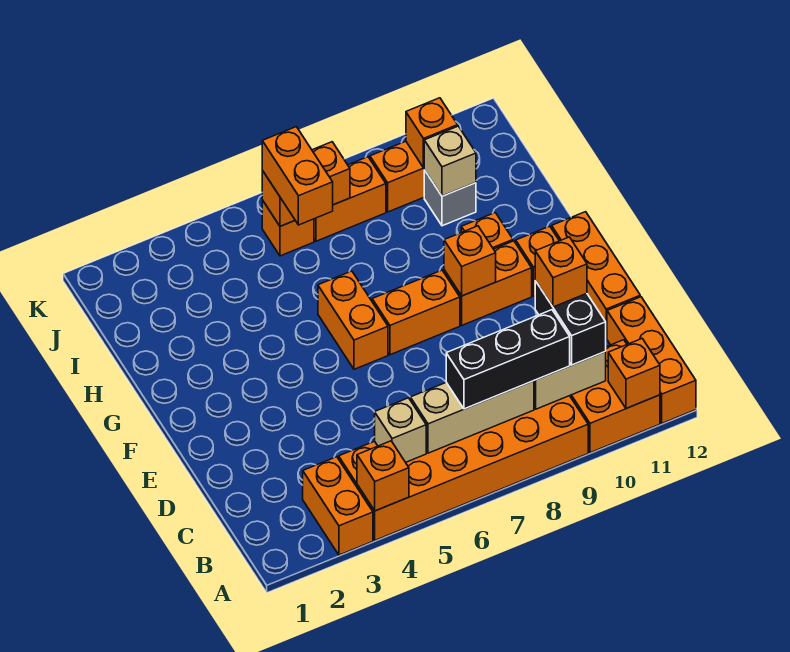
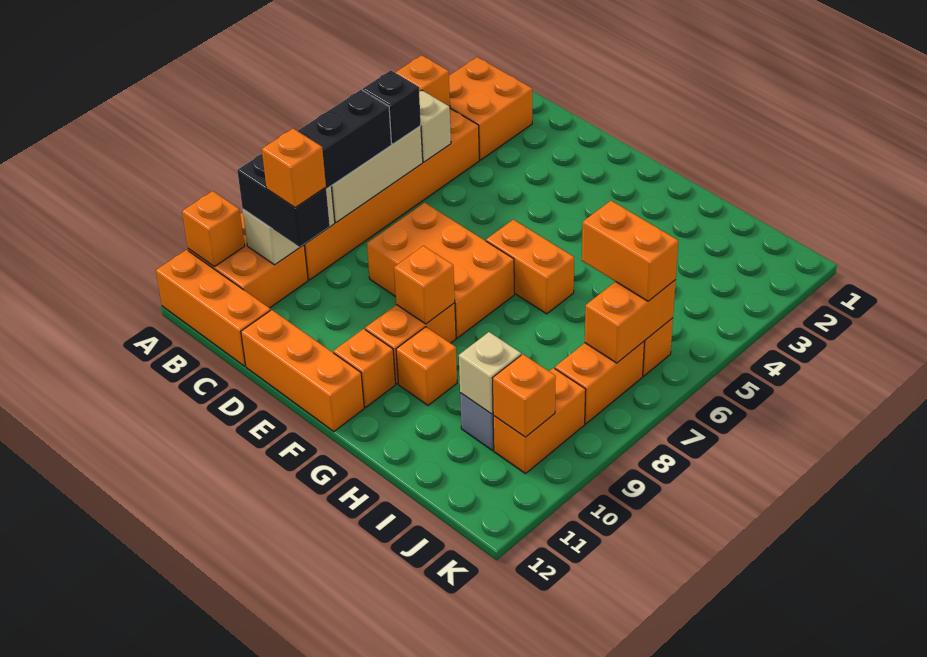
orange brick A3:B3 level 1 -> orange brick A2:B3 level 1
none -> black brick B6 level 3
orange brick F7:F8 level 1 -> orange brick D7:F8 level 1

